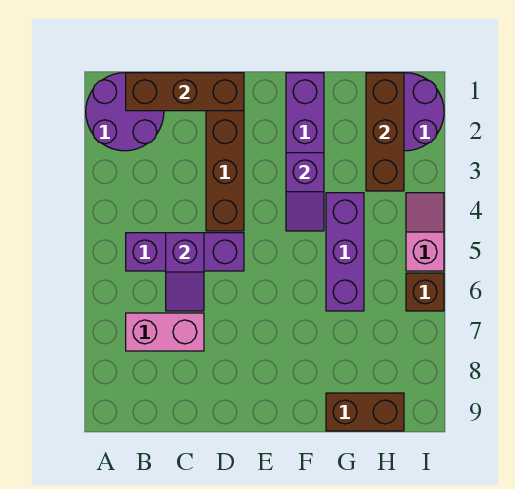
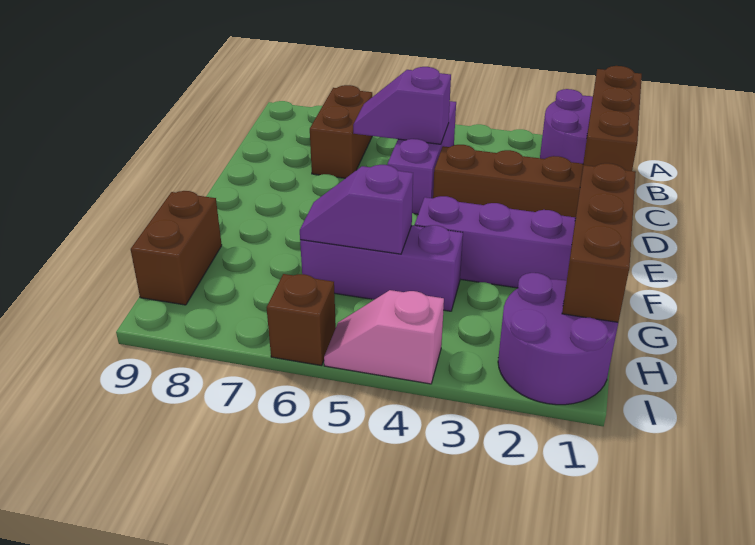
pink brick B7:C7 level 1 -> brown brick B7:C7 level 1
purple slope F3:F4 level 2 top 3 -> purple slope G5:G6 level 2 top 5
brown brick H1:H3 level 2 -> brown brick F1:H1 level 2
pink slope I4:I5 level 1 top 5 -> pink slope I4:I5 level 1 top 4

